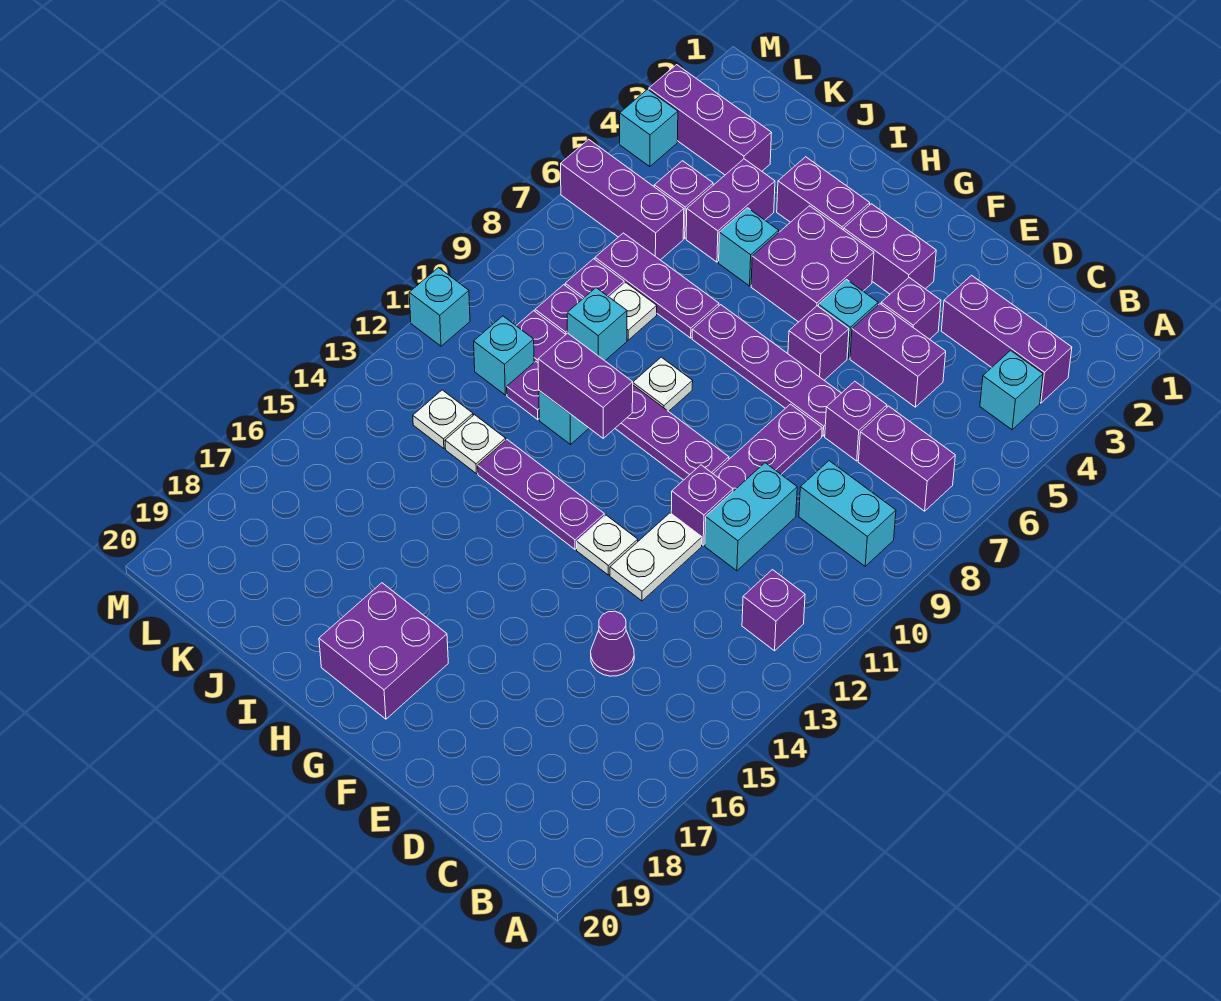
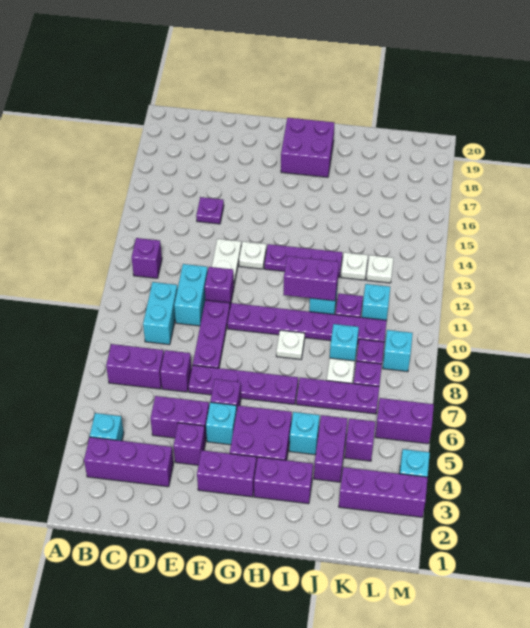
cyan brick B9:C9 level 1 -> cyan brick C9:C10 level 1
purple cone D15 level 1 -> purple plate D15 level 1
purple brick K6:M6 level 1 -> purple brick L6:M6 level 1
cyan brick M11 level 1 -> cyan brick L9 level 1

